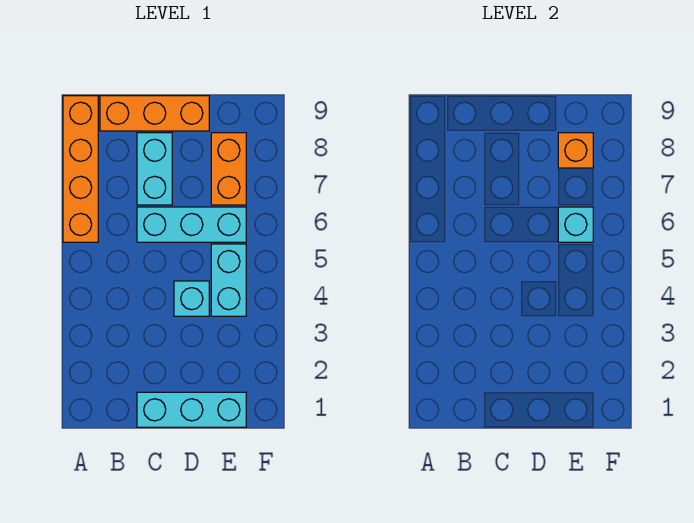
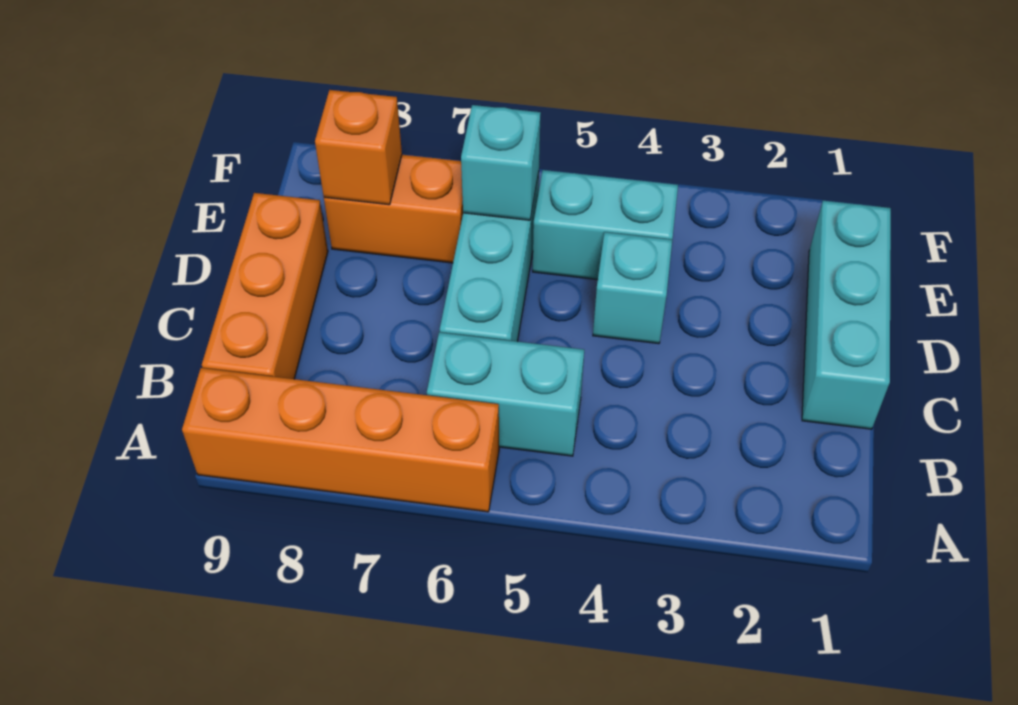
cyan brick C7:C8 level 1 -> cyan brick B5:B6 level 1

